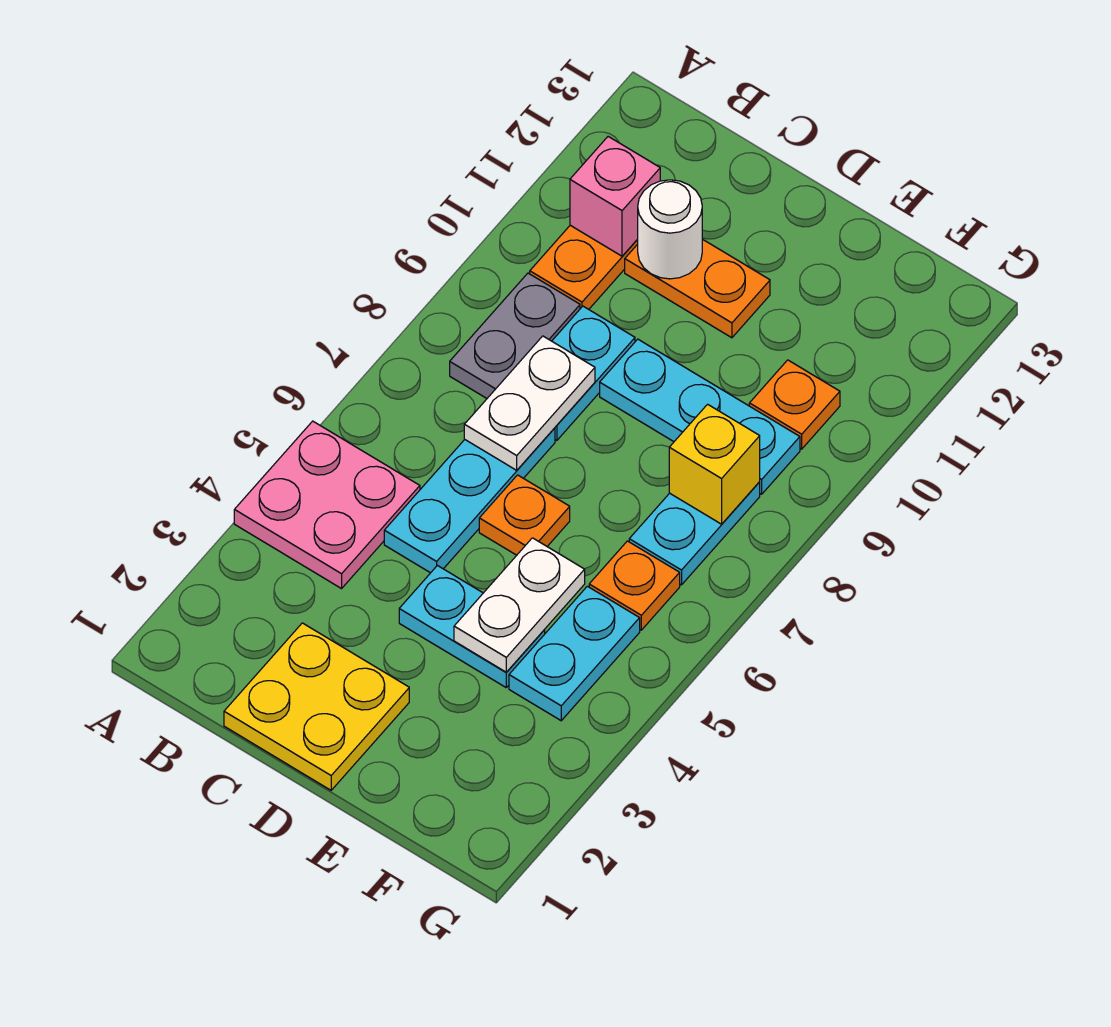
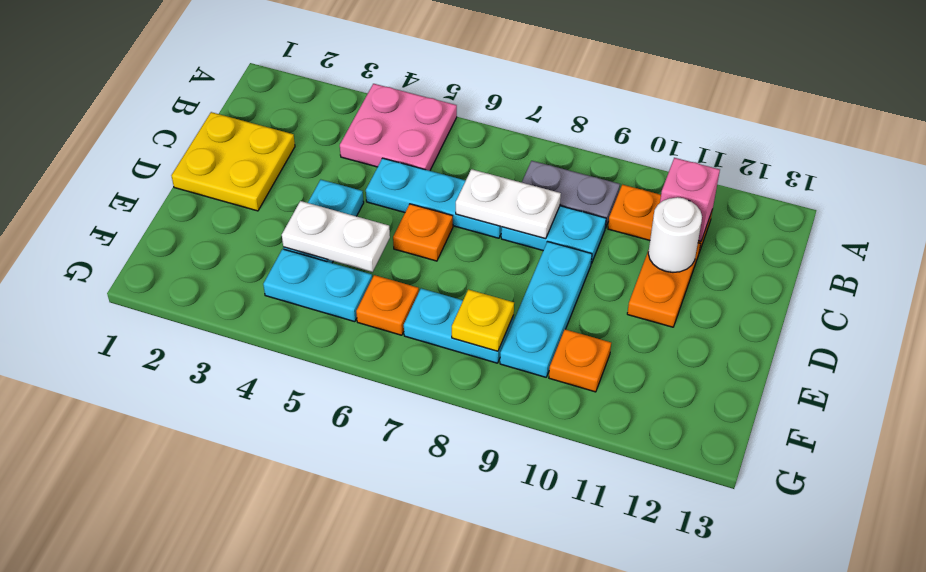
yellow brick F8 level 2 -> yellow plate F8 level 2

